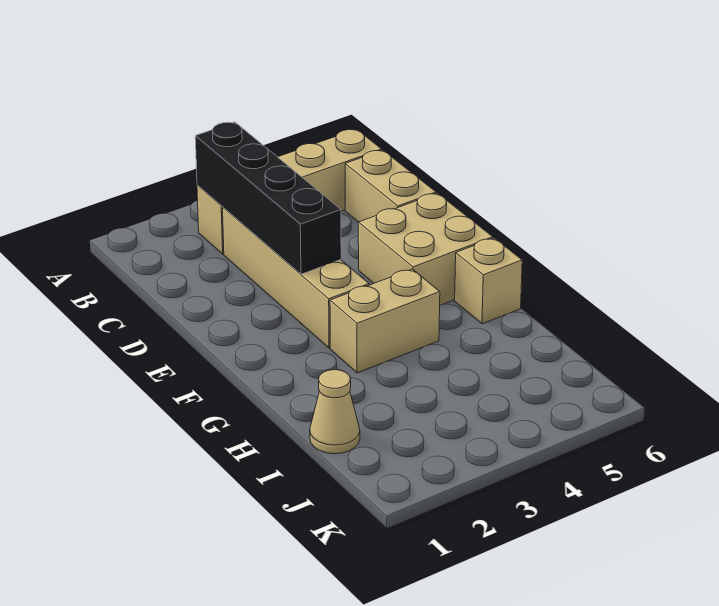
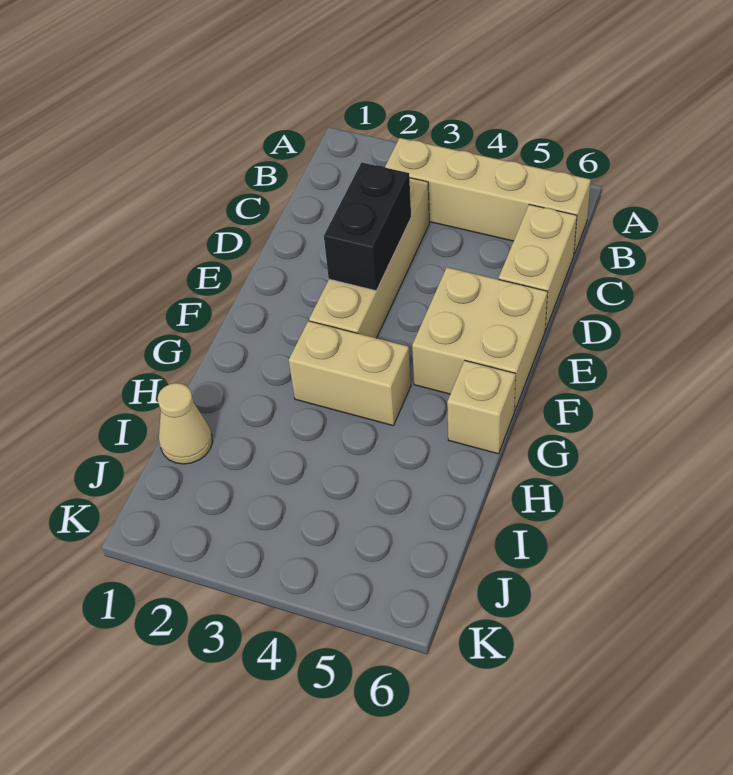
black brick B3:E3 level 2 -> black brick D3:E3 level 2

